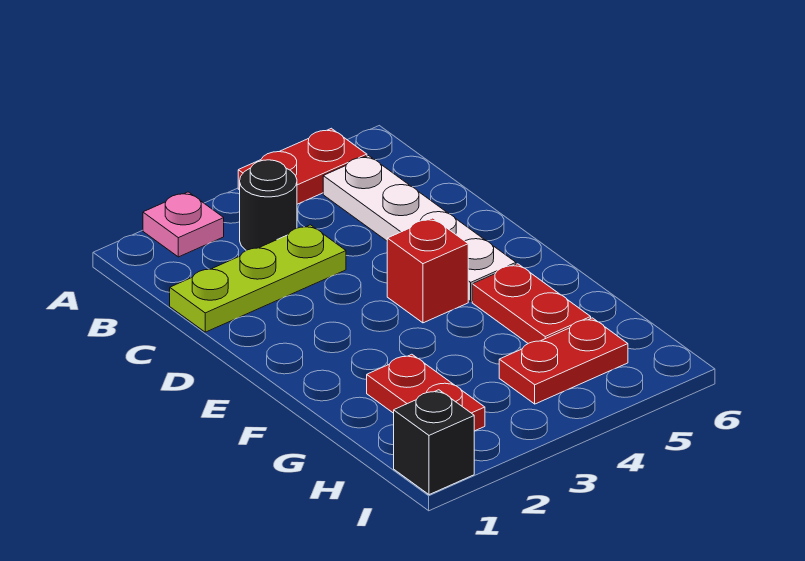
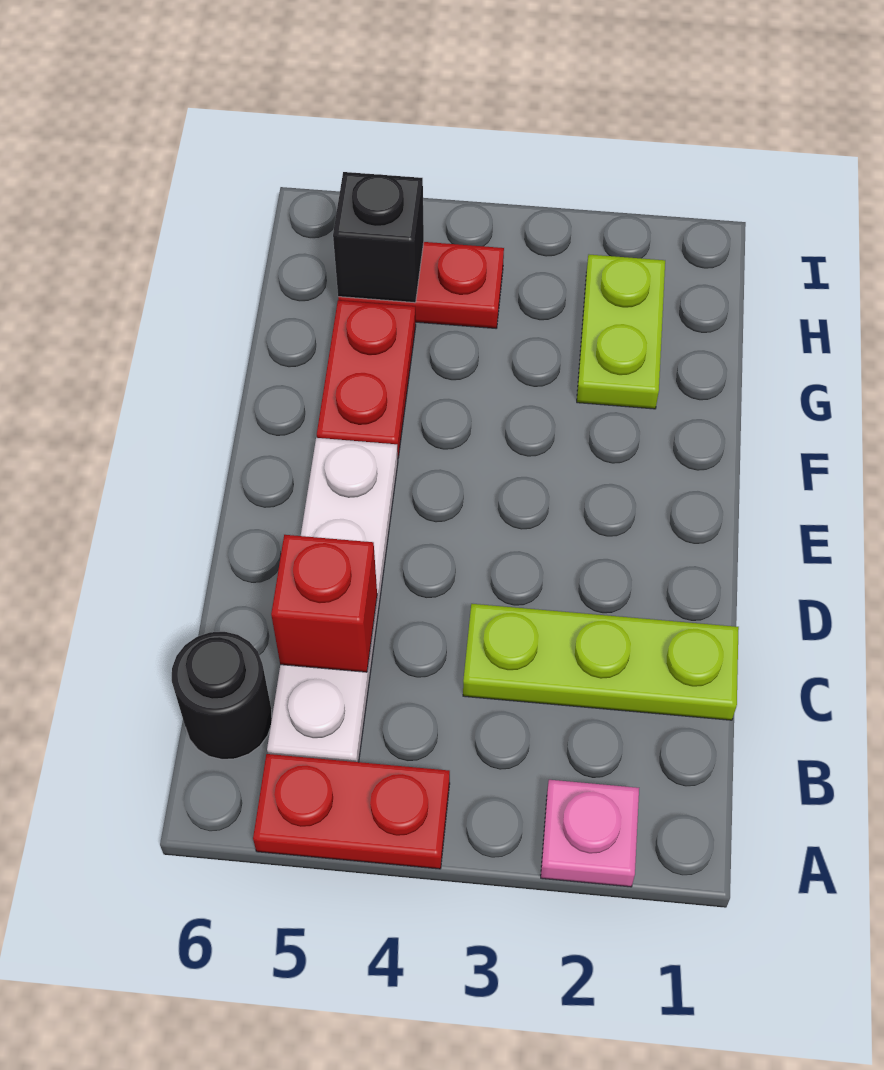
black round brick B3 level 1 -> black round brick B6 level 1
red brick E4 level 1 -> red brick C5 level 2
red plate G2:H2 level 1 -> lime plate G2:H2 level 1
black brick I1 level 1 -> black brick H5 level 2

